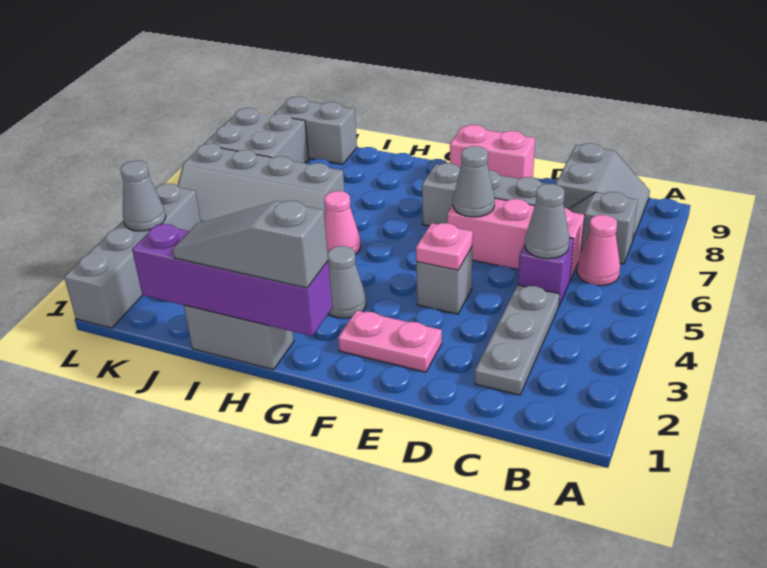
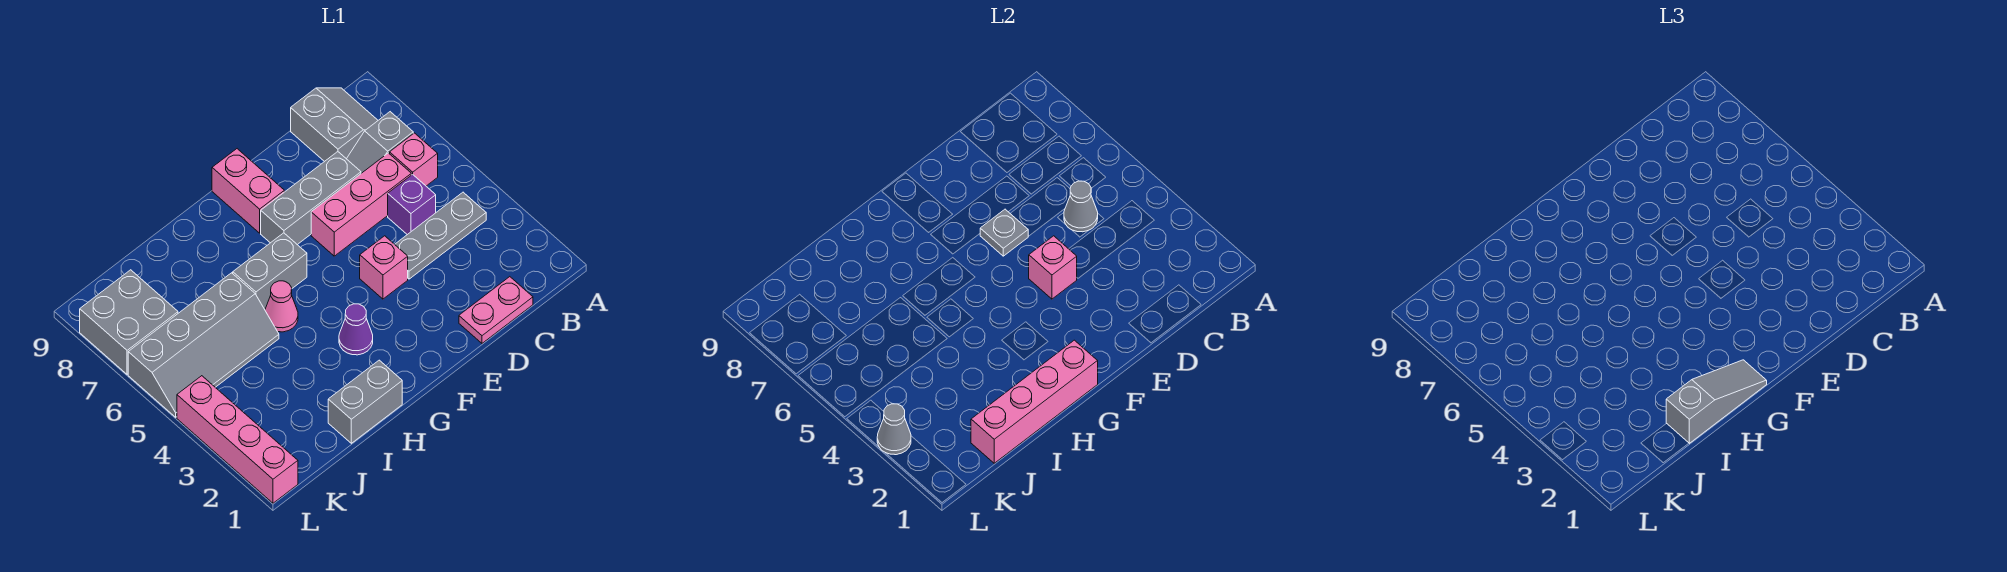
pink cone B6 level 1 -> pink brick B6 level 1
grey plate C2:C4 level 1 -> grey plate B4:D4 level 1
pink plate E2:F2 level 1 -> pink plate C1:D1 level 1
grey brick E4 level 1 -> pink brick E4 level 1
pink plate E4 level 2 -> pink brick E4 level 2
grey cone E6 level 2 -> grey plate E6 level 2
pink brick E9:F9 level 1 -> pink brick F8:F9 level 1
purple brick G1:J1 level 2 -> pink brick G1:J1 level 2
grey slope G1:I1 level 3 top G -> grey slope G1:I1 level 3 top I
grey cone G3 level 1 -> purple cone G3 level 1
grey brick J9:K9 level 1 -> grey brick G6:H6 level 1
grey brick L1:L4 level 1 -> pink brick L1:L4 level 1

